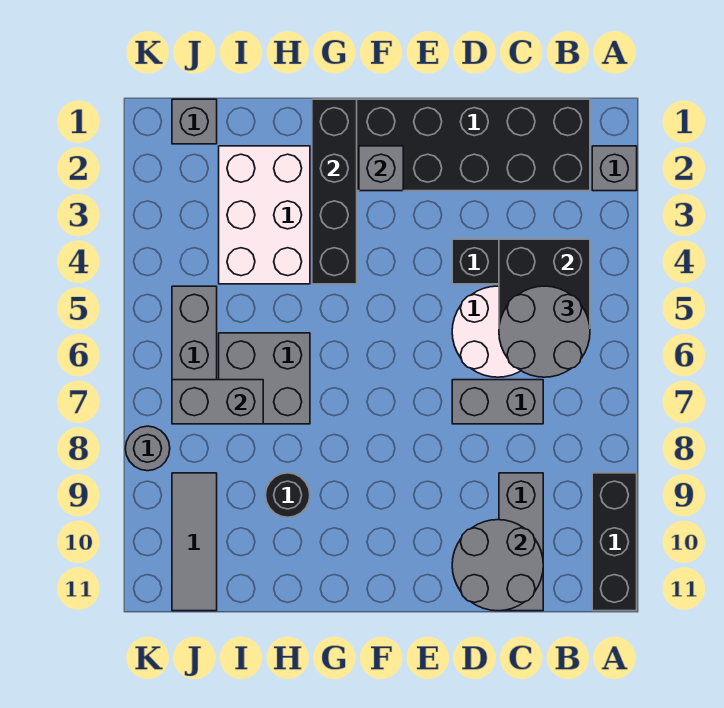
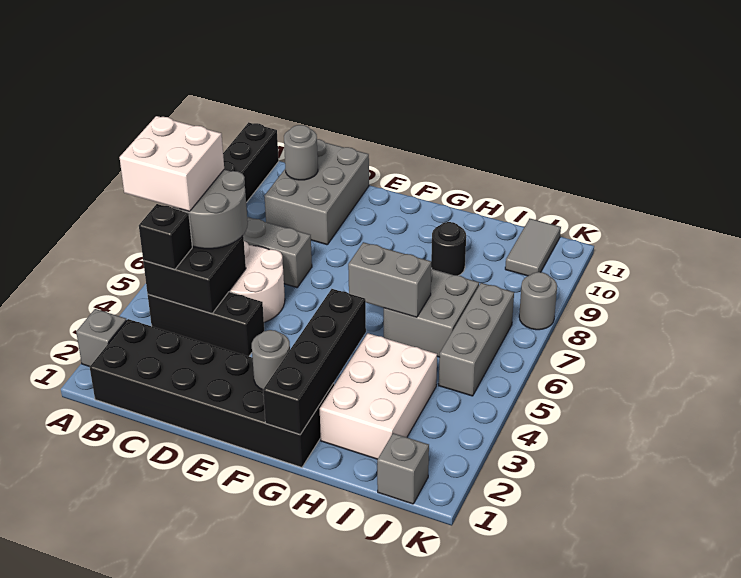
none -> white brick A5:B6 level 4
none -> black brick B4 level 3
grey brick C9:C11 level 1 -> grey brick C9:D11 level 1
grey round brick C10:D11 level 2 -> grey round brick C10 level 2
grey brick F2 level 2 -> grey round brick F2 level 2
grey brick I7:J7 level 2 -> grey brick G6:H6 level 2
grey tile J9:J11 level 1 -> grey tile J10:J11 level 1

